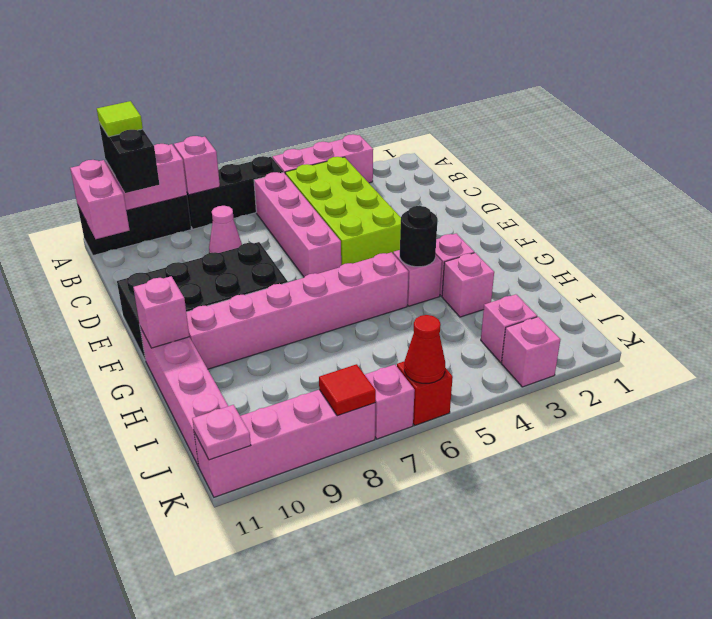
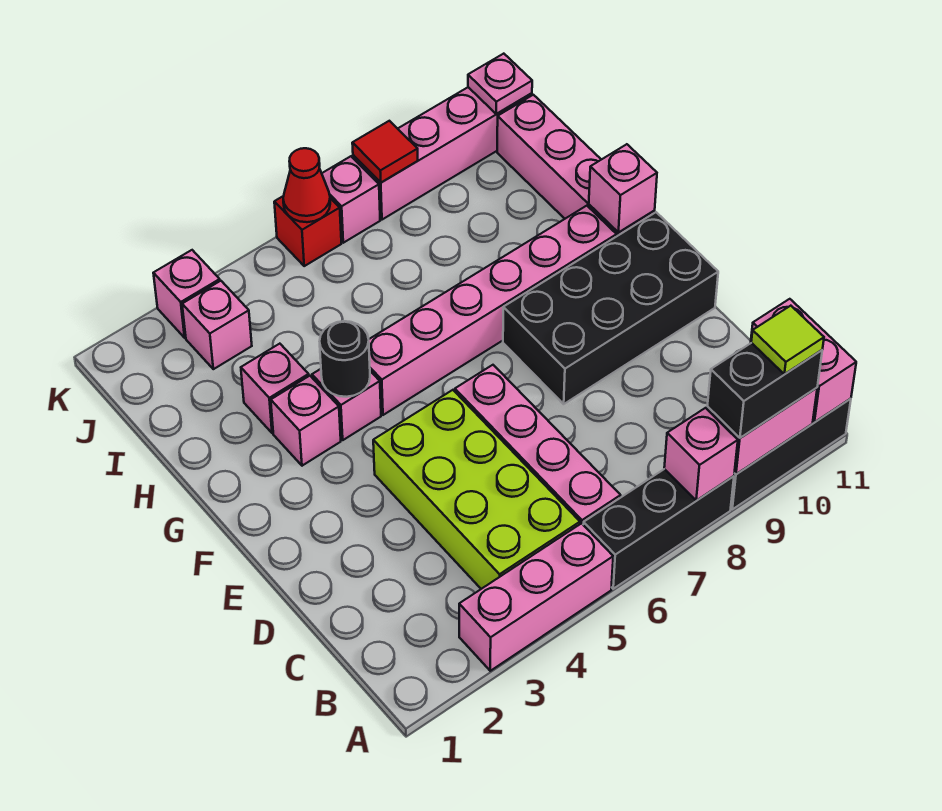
black brick A10:B10 level 3 -> black brick A9:A10 level 3
pink cone C8 level 1 -> none

